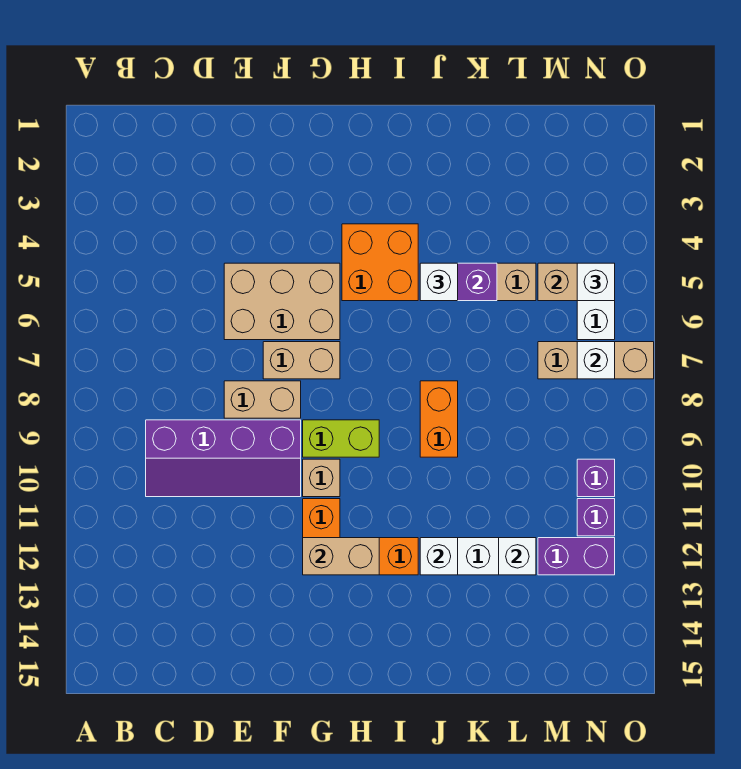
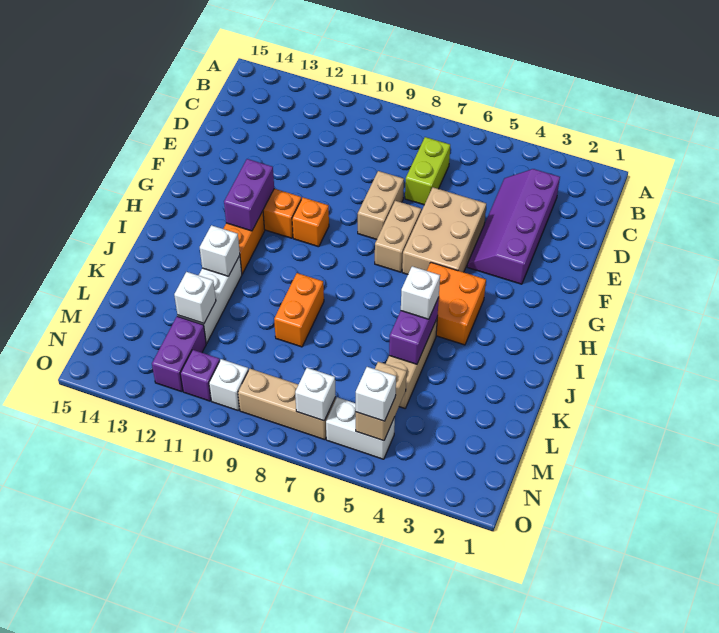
purple slope C9:F10 level 1 top 9 -> purple slope C3:F4 level 1 top 3
lime brick G9:H9 level 1 -> lime brick C7:D7 level 1
tan brick G10 level 1 -> orange brick G10 level 1
tan brick G12:H12 level 2 -> purple brick G12:H12 level 2
orange brick J8:J9 level 1 -> orange brick J9:K9 level 1
tan brick M7:O7 level 1 -> tan brick N7:N9 level 1
purple brick N10 level 1 -> white brick N10 level 1

